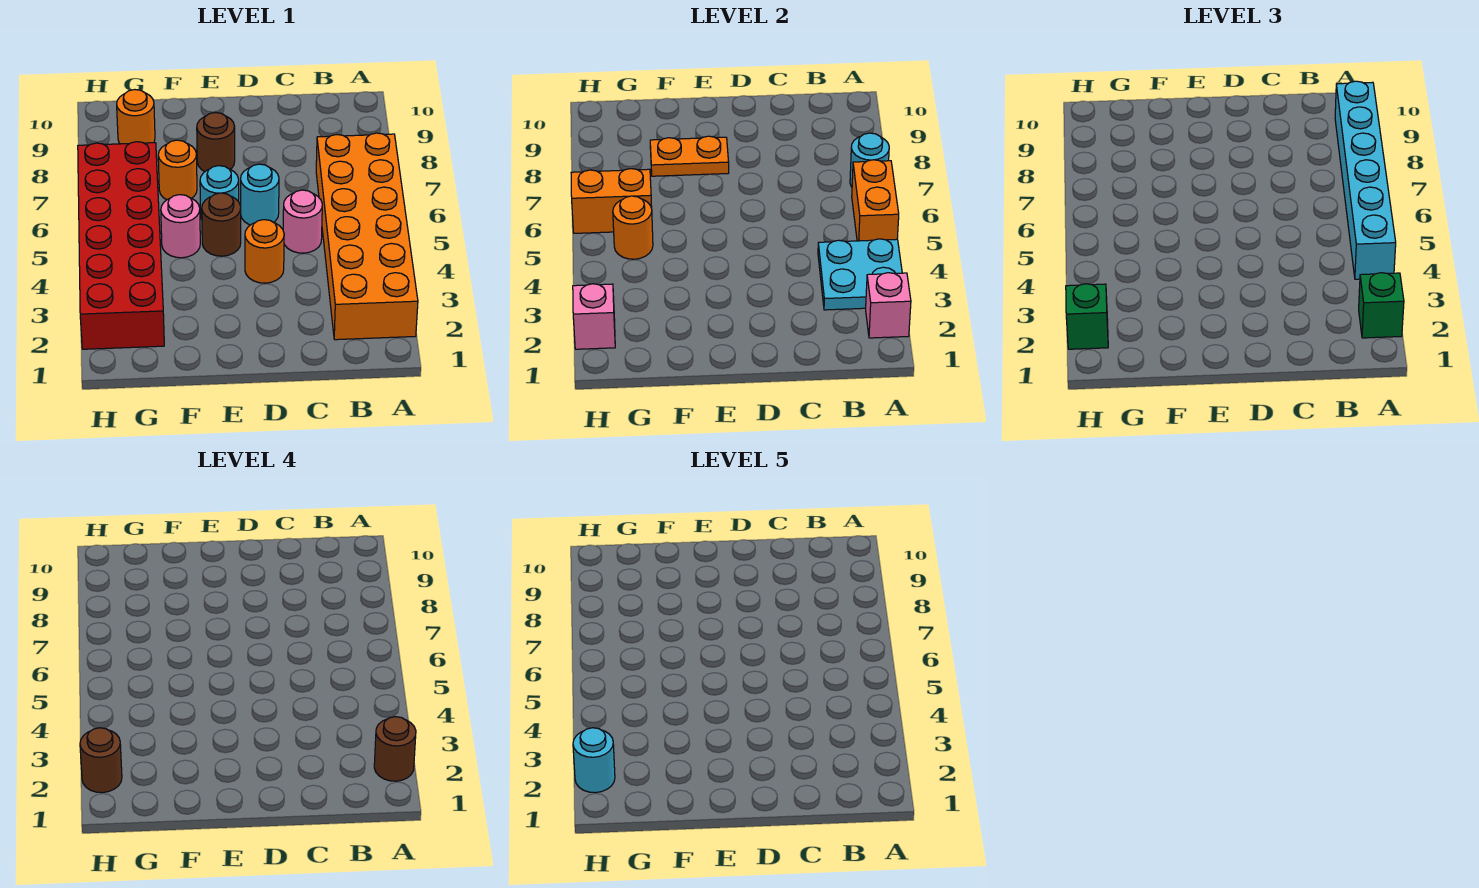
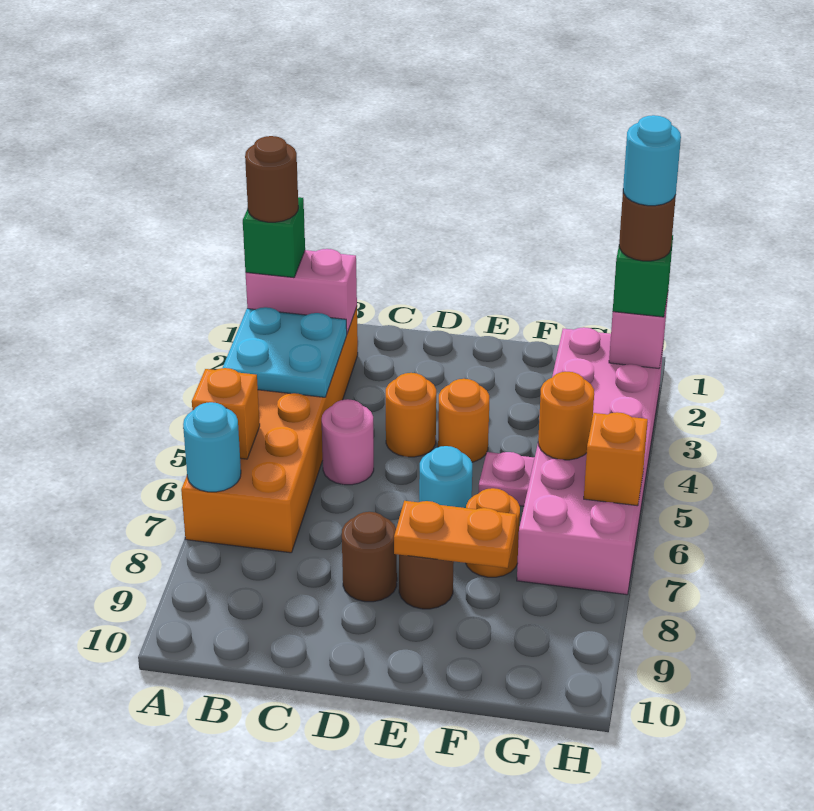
pink brick A2 level 2 -> pink brick A2:B2 level 2
cyan brick A4:A9 level 3 -> none
orange brick A5:A6 level 2 -> orange brick A6 level 2
cyan round brick D6 level 1 -> none
brown round brick E5 level 1 -> brown round brick D8 level 1
pink round brick F5 level 1 -> pink plate F5 level 1
red brick G2:H7 level 1 -> pink brick G2:H7 level 1
orange brick G6:H6 level 2 -> orange brick H6 level 2
orange round brick G9 level 1 -> orange round brick E4 level 1

